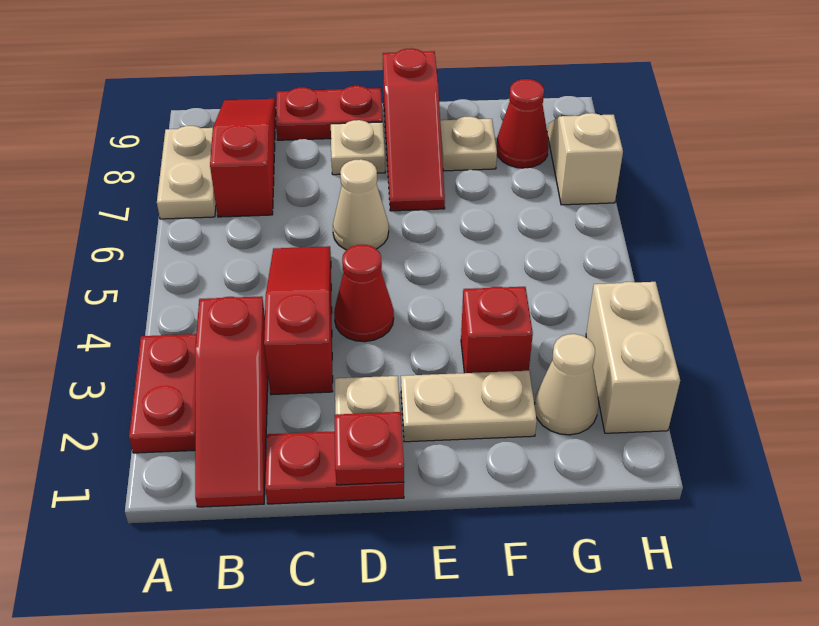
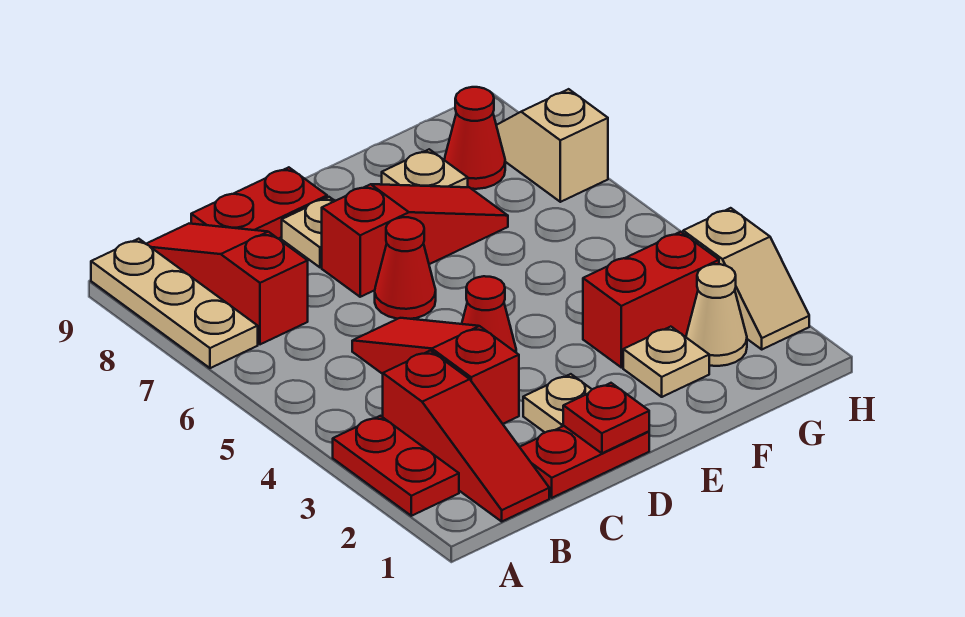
tan plate A7:A8 level 1 -> tan plate A7:A9 level 1
tan cone D6 level 1 -> red cone D6 level 1
tan plate E2:F2 level 1 -> tan plate F2 level 1
red slope E7:E9 level 1 top 9 -> red slope D7:F7 level 1 top D
red brick F3 level 1 -> red brick F3:G3 level 1
tan brick H2:H3 level 1 -> tan slope H2:H3 level 1 top 3

